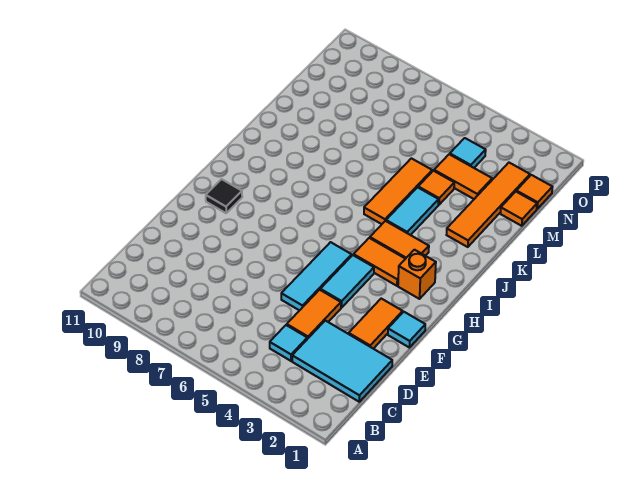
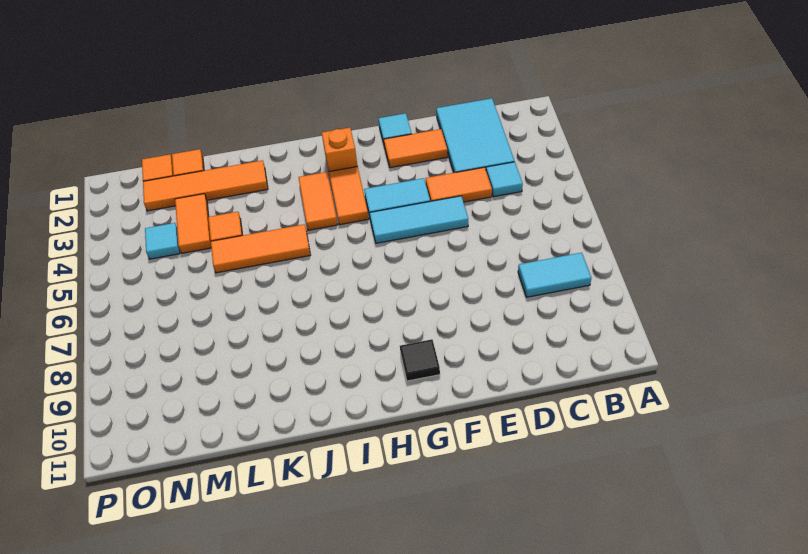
cyan tile J4:K4 level 1 -> cyan tile B8:C8 level 1

